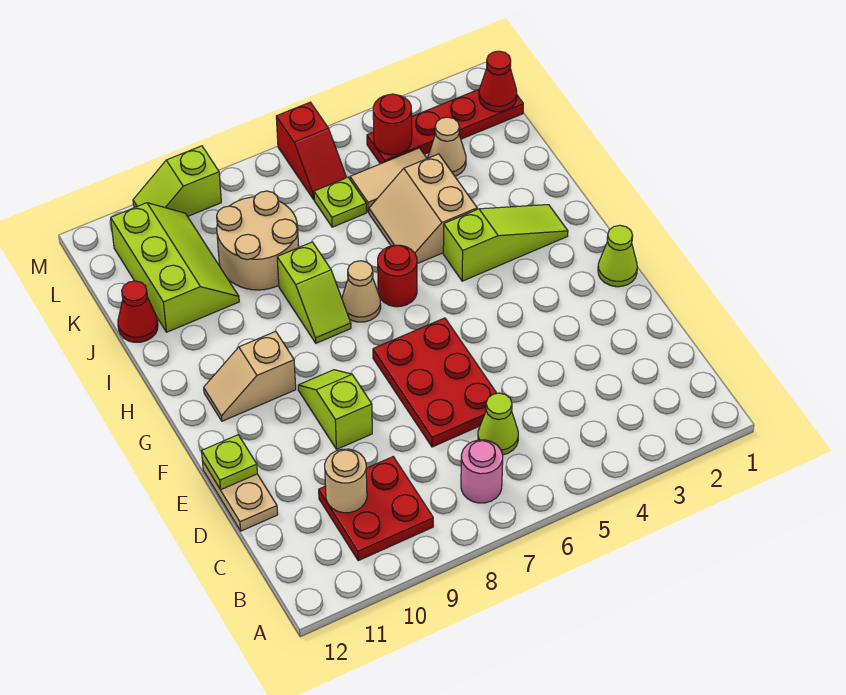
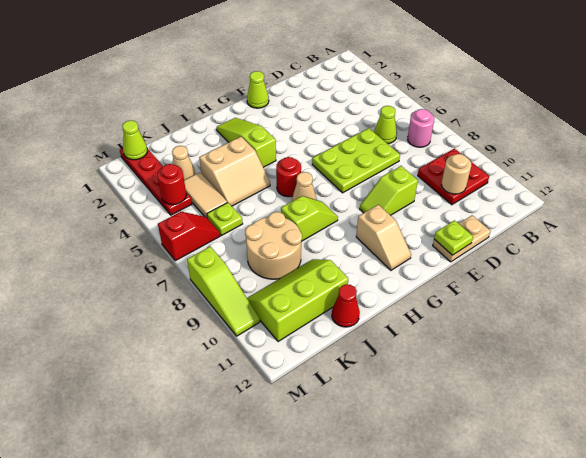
red plate D6:F7 level 1 -> lime plate D6:F7 level 1
red cone L1 level 2 -> lime cone L1 level 2
lime slope M9:M10 level 1 top 9 -> lime slope M8:M10 level 1 top 8

